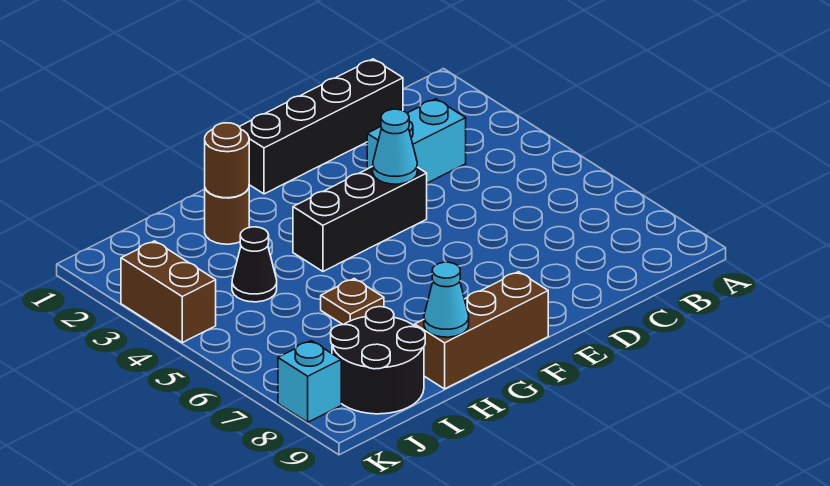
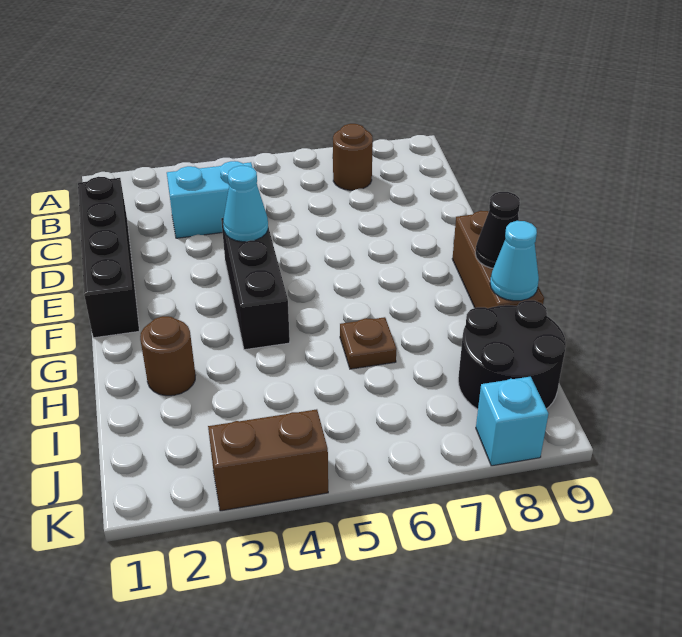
cyan brick C3:D3 level 1 -> cyan brick C3:C4 level 1
brown round brick H2 level 2 -> brown round brick B7 level 1
black cone I4 level 1 -> black cone G9 level 2

